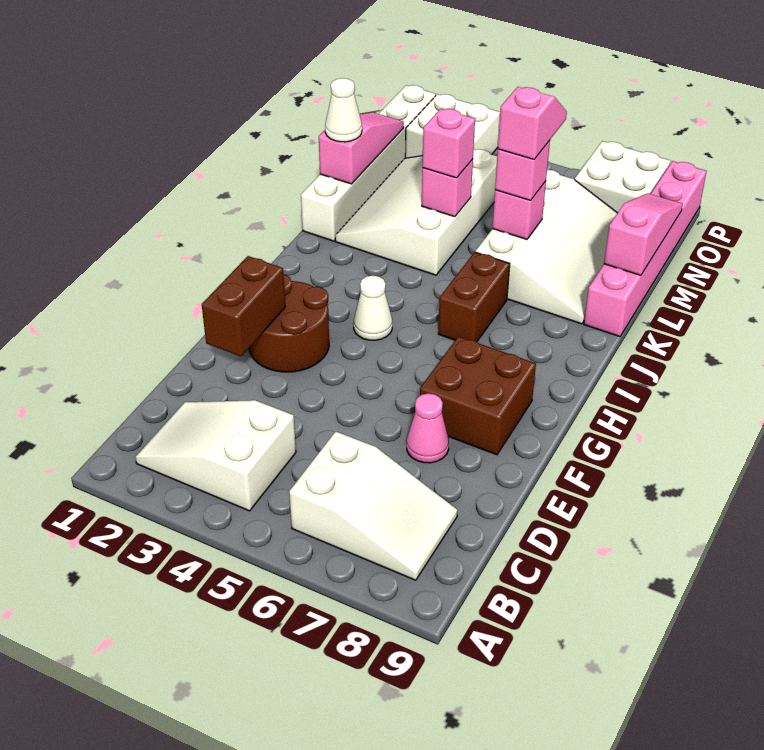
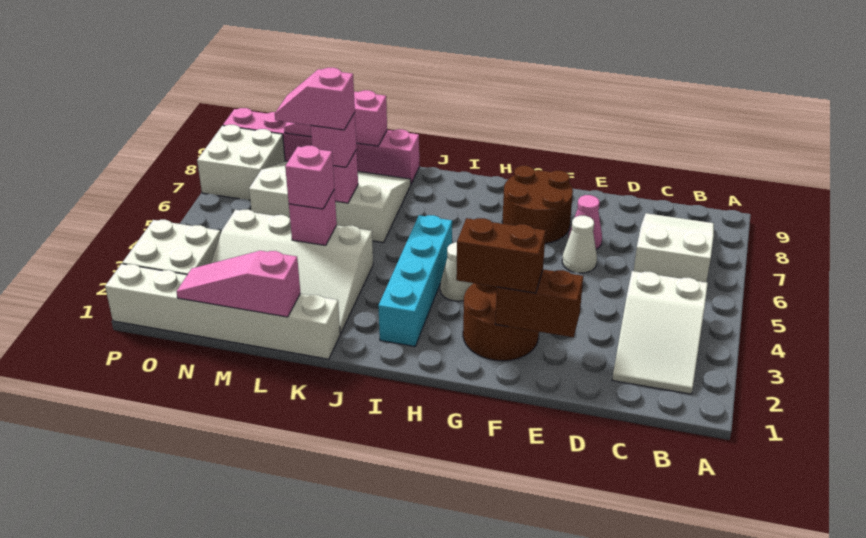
brown brick F7:G8 level 1 -> brown round brick F7:G8 level 1
none -> cyan brick I2:I5 level 1
brown brick I6:J6 level 1 -> brown brick F2:G2 level 3
white cone L1 level 3 -> white cone E6 level 1

